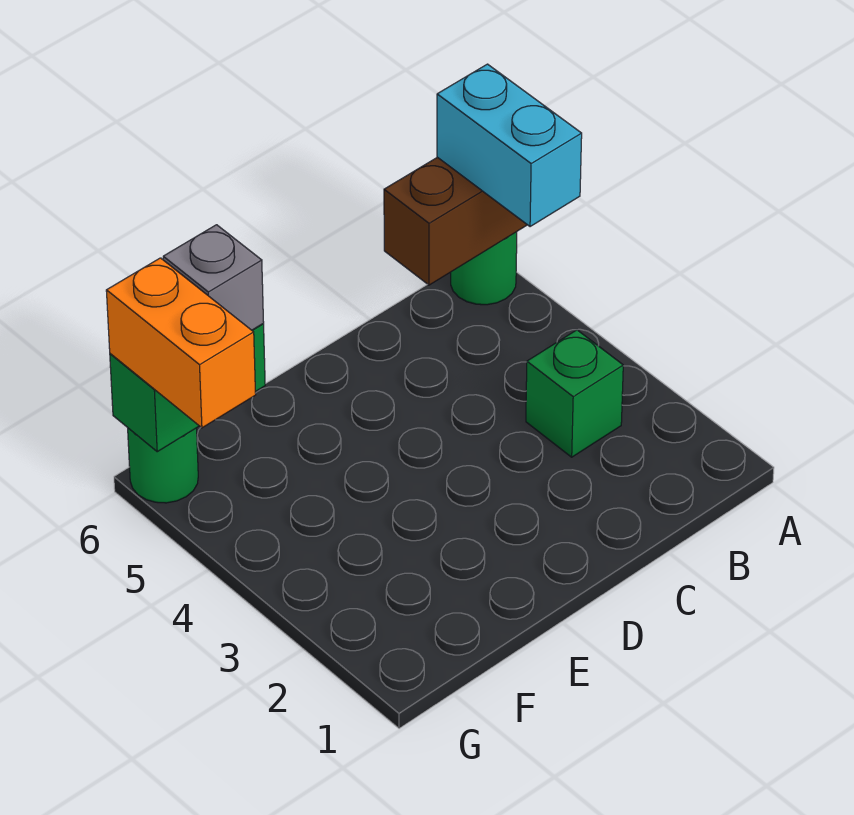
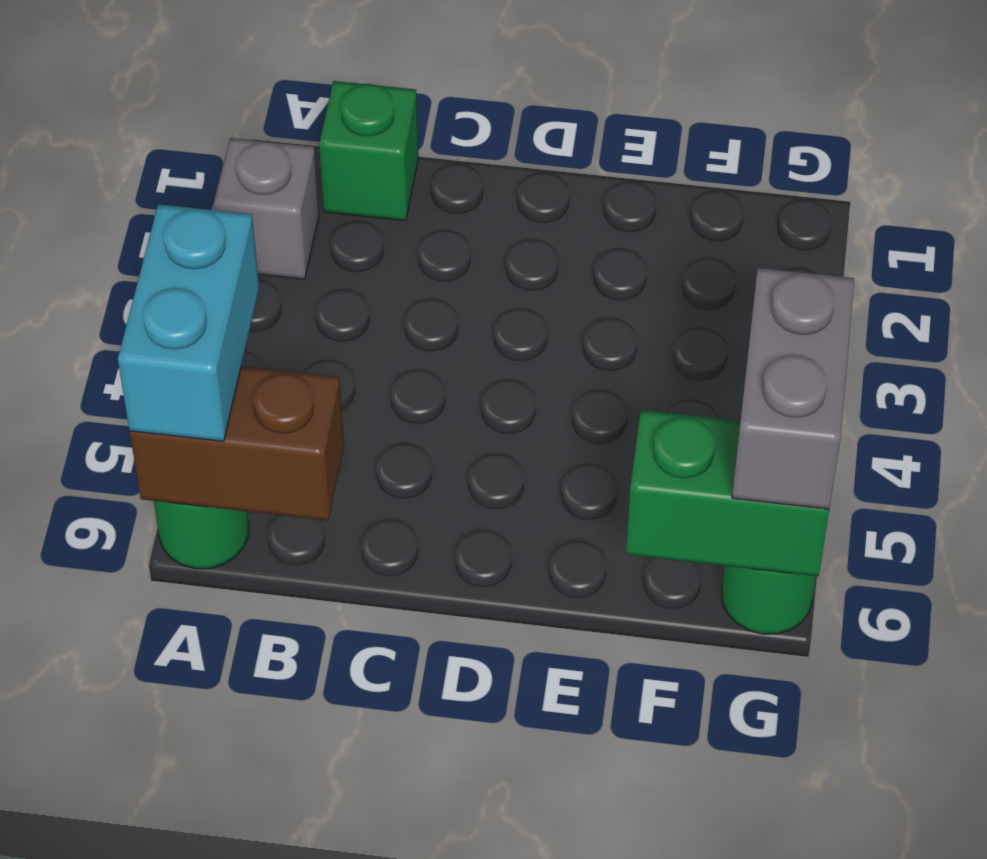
green brick B3 level 1 -> green brick B1 level 1
grey brick F6 level 3 -> grey brick A2 level 1
orange brick G5:G6 level 3 -> grey brick G5:G6 level 3

